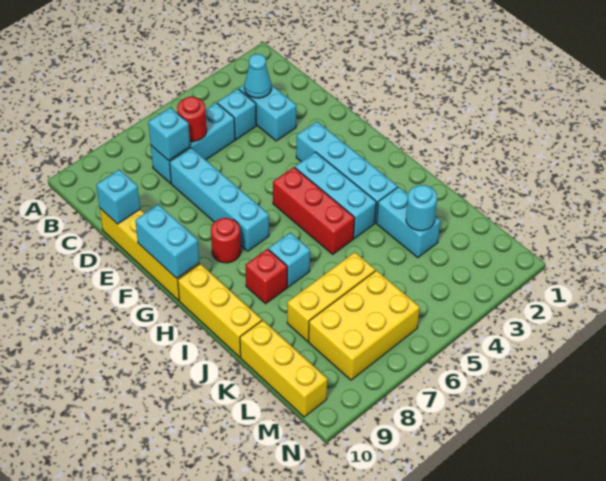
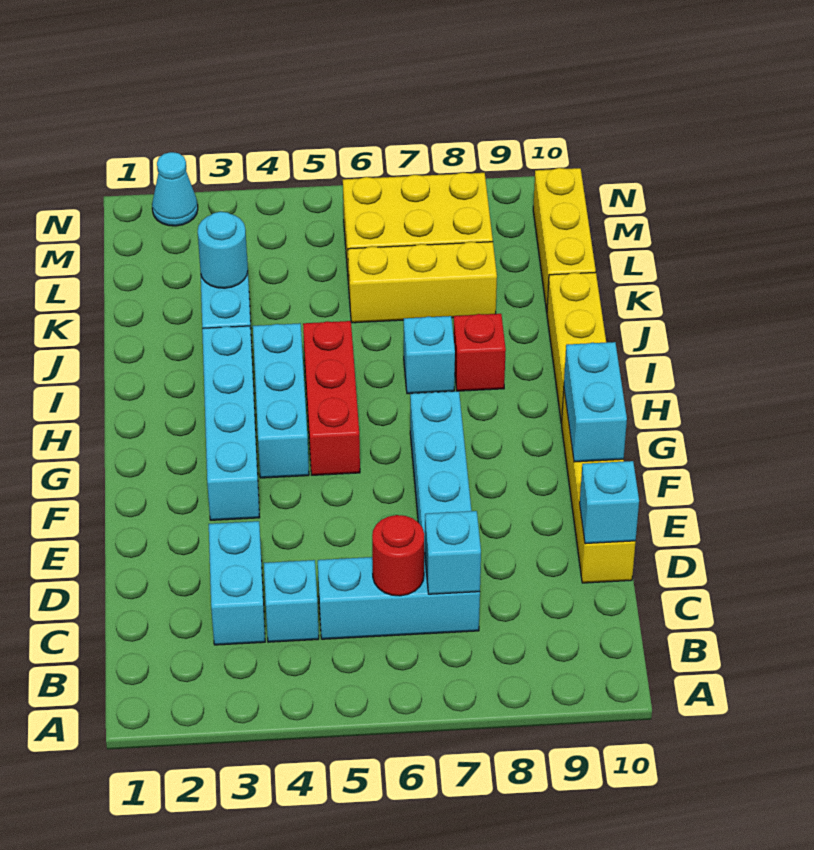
cyan cone C3 level 2 -> cyan cone N2 level 1
red round brick G8 level 1 -> none

